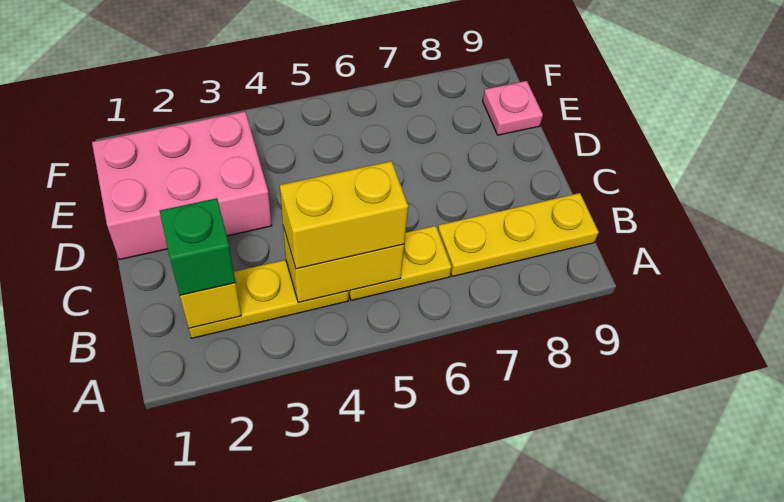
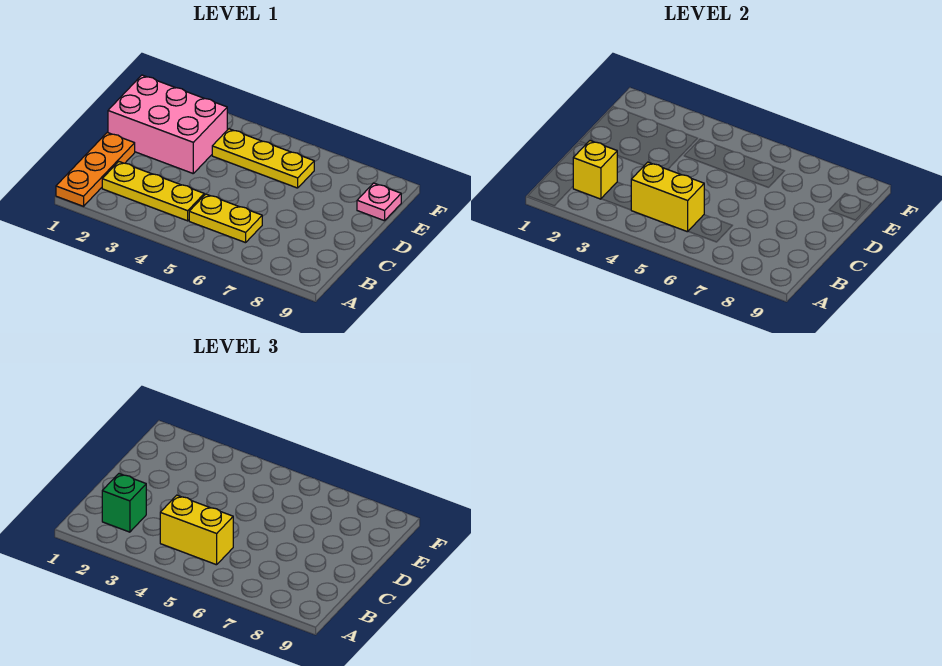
none -> orange plate A1:C1 level 1
yellow plate B7:B9 level 1 -> yellow plate E4:E6 level 1

